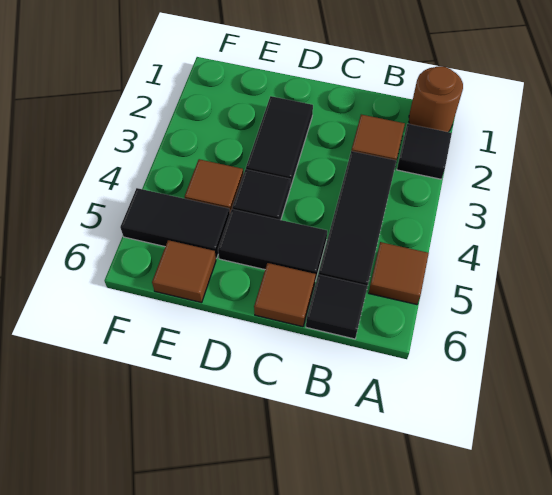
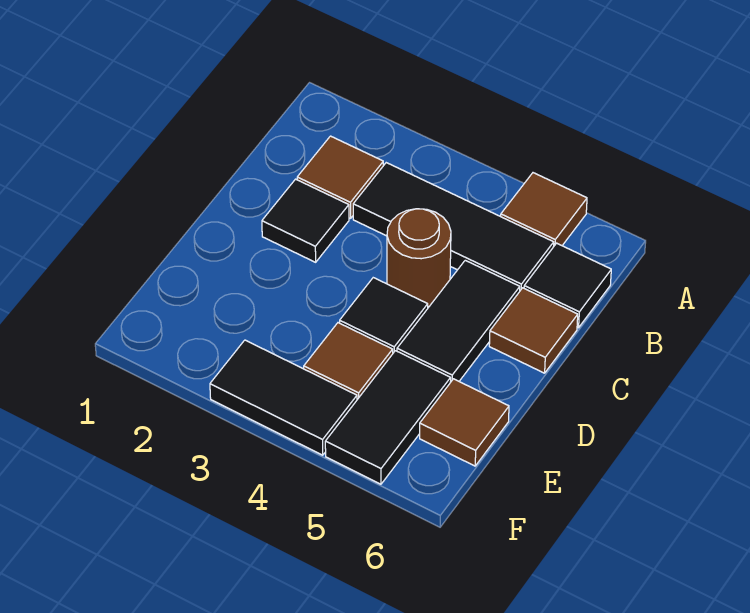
brown round brick A1 level 1 -> brown round brick C4 level 1
black tile A2 level 1 -> black tile C2 level 1
black tile D2:D3 level 1 -> black tile F3:F4 level 1

